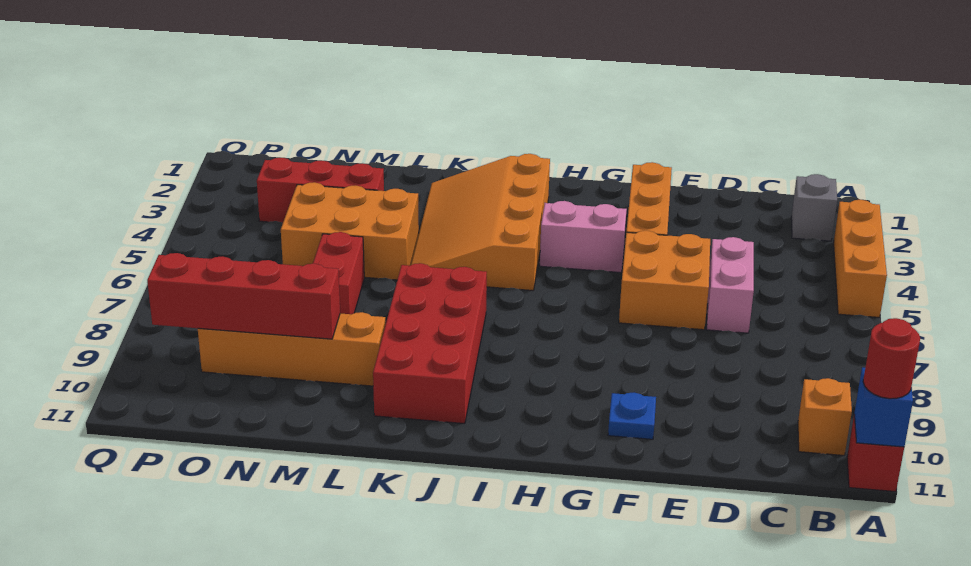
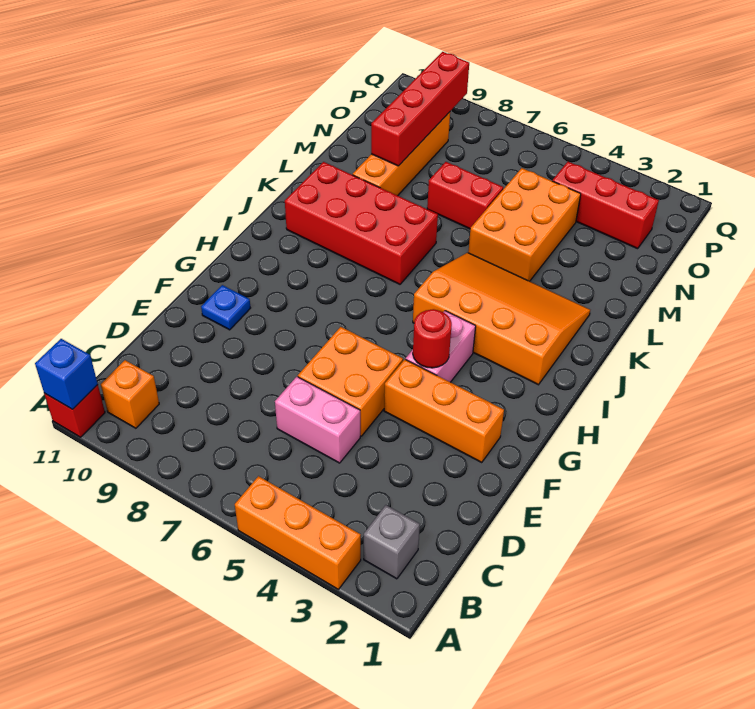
red round brick A11 level 3 -> red round brick G4 level 2
red brick M3:O3 level 1 -> red brick O2:O4 level 1

